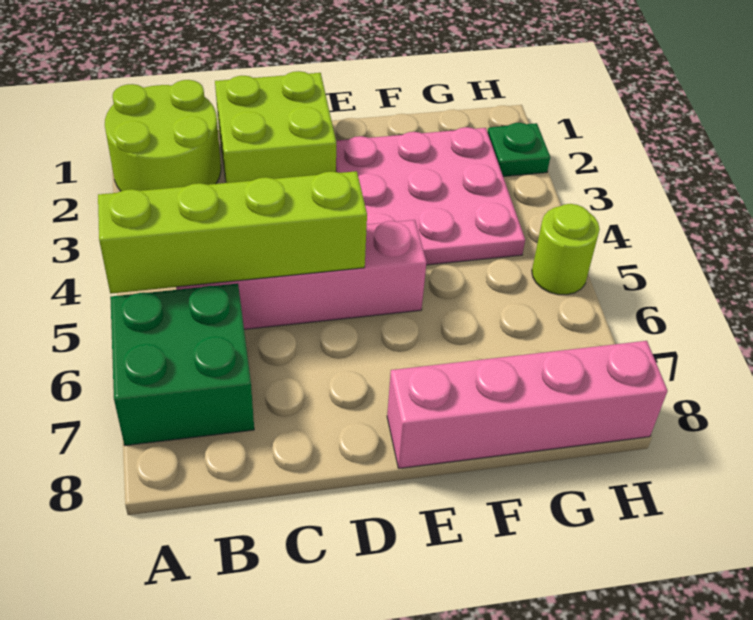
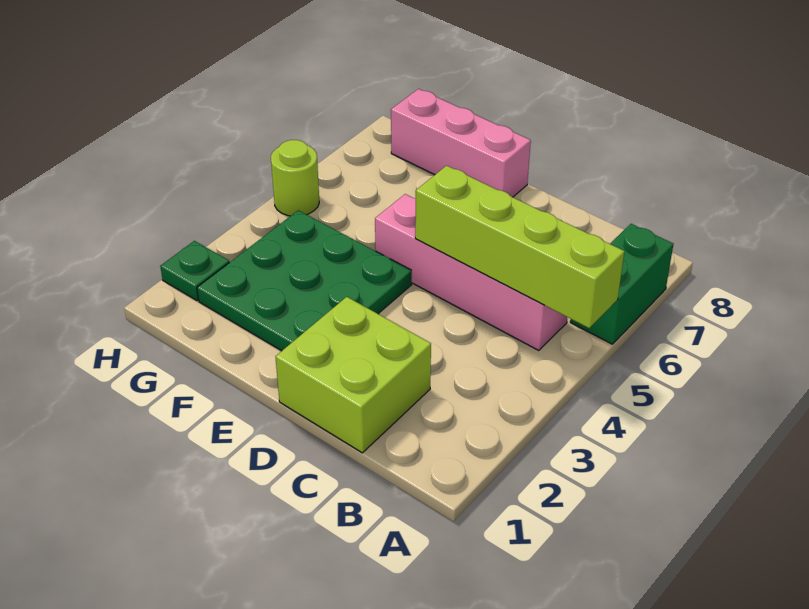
lime round brick A1:B2 level 1 -> none
green brick A6:B7 level 1 -> green brick A6:A7 level 1
pink plate E2:G4 level 1 -> green plate E2:G4 level 1
pink brick E8:H8 level 1 -> pink brick E8:G8 level 1

